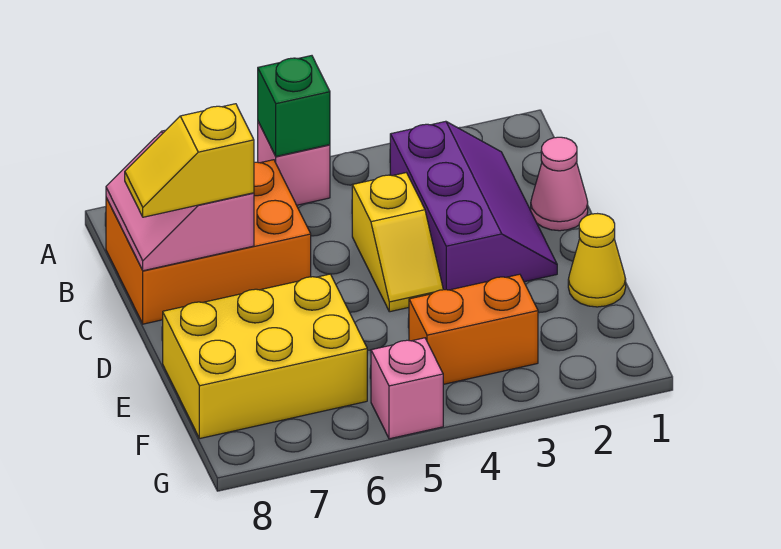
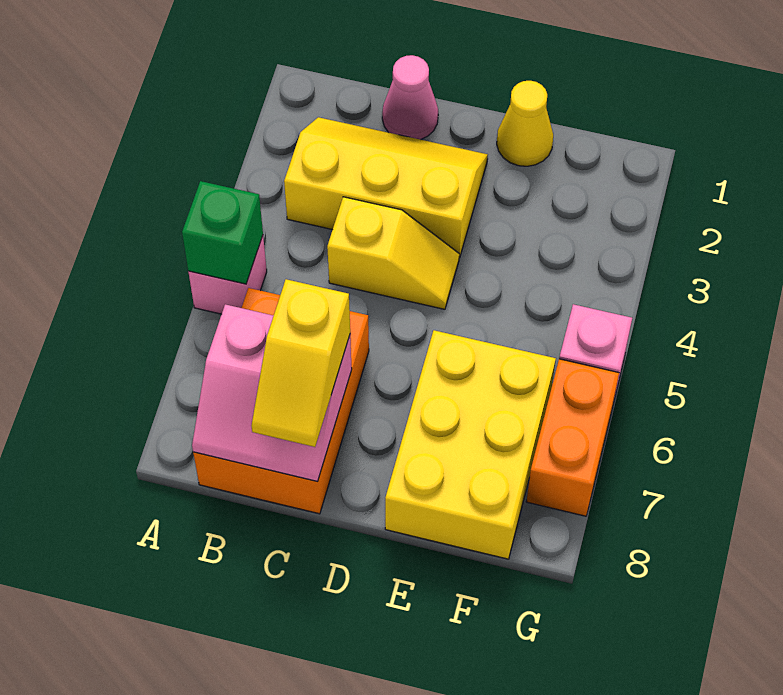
purple slope B2:D3 level 1 top 3 -> yellow slope B2:D3 level 1 top 3
orange brick F3:F4 level 1 -> orange brick G6:G7 level 1

